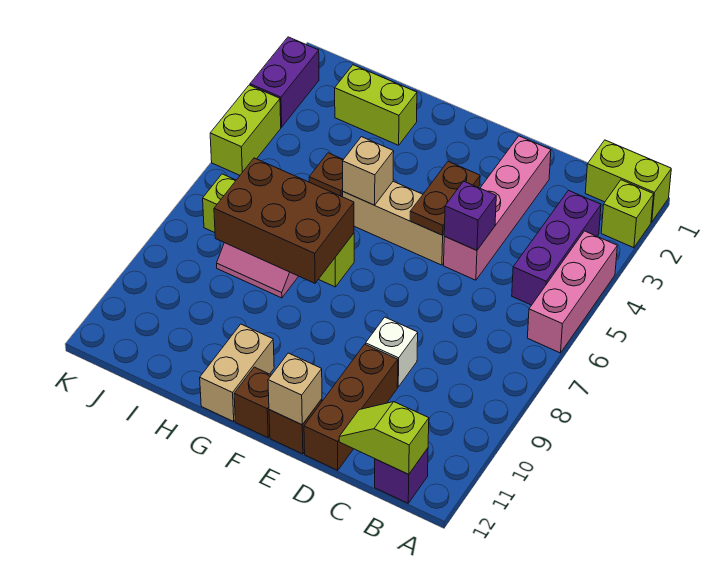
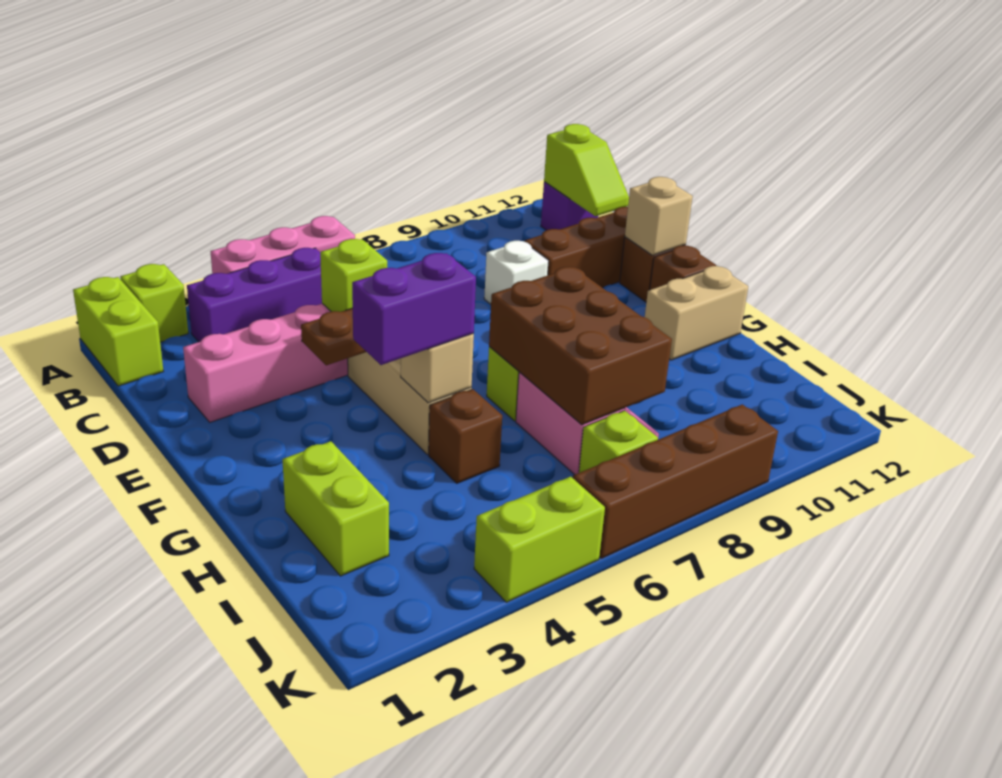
purple brick D5 level 2 -> lime brick D5 level 2
purple brick K2:K3 level 1 -> purple brick G4:G5 level 3
none -> brown brick K6:K9 level 1

